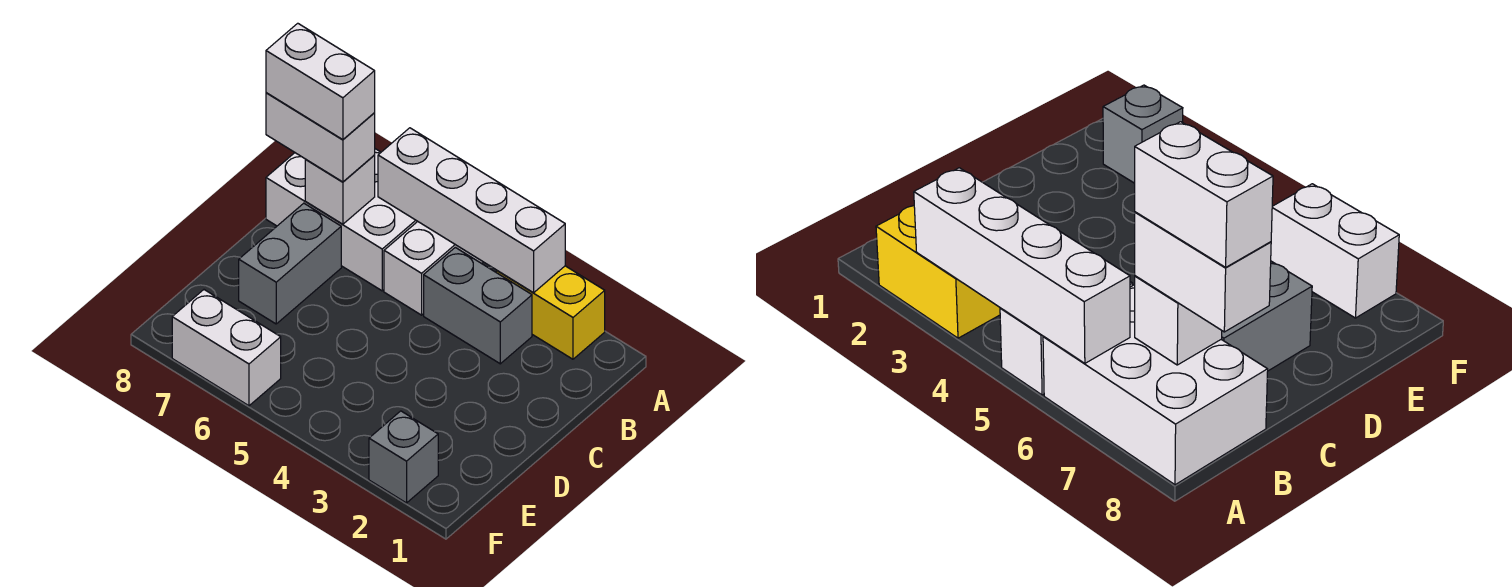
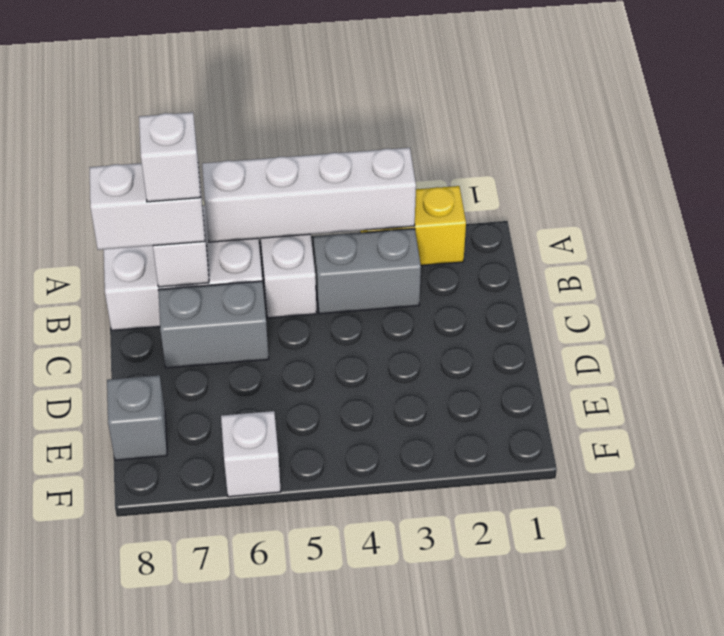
white brick B7:B8 level 4 -> white brick B7 level 4
grey brick C7:D7 level 1 -> grey brick C6:C7 level 1
grey brick F2 level 1 -> grey brick E8 level 1
white brick F6:F7 level 1 -> white brick F6 level 1

